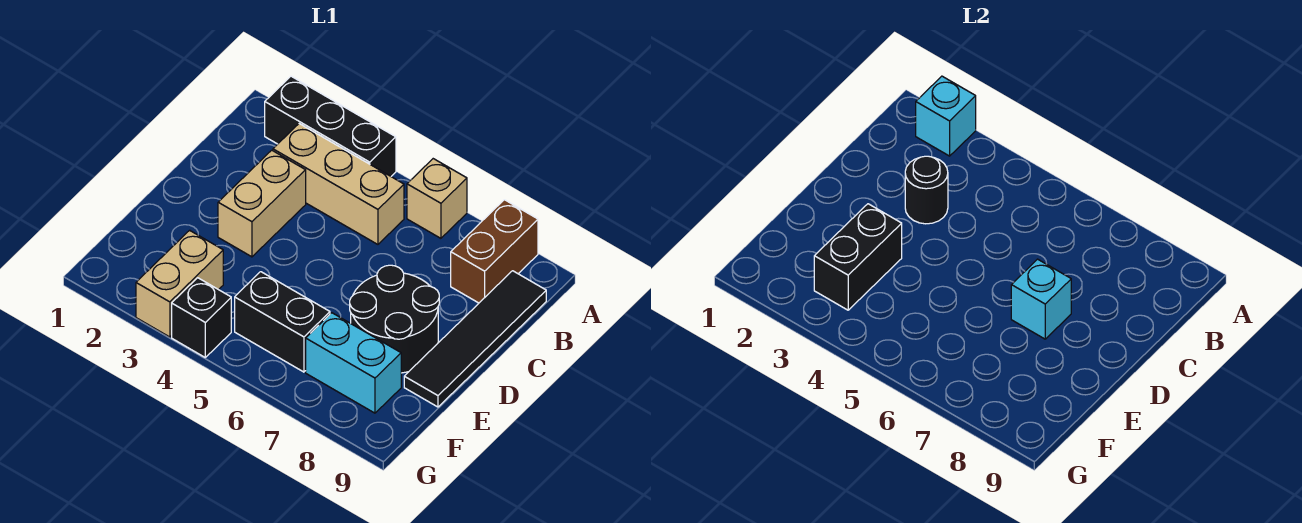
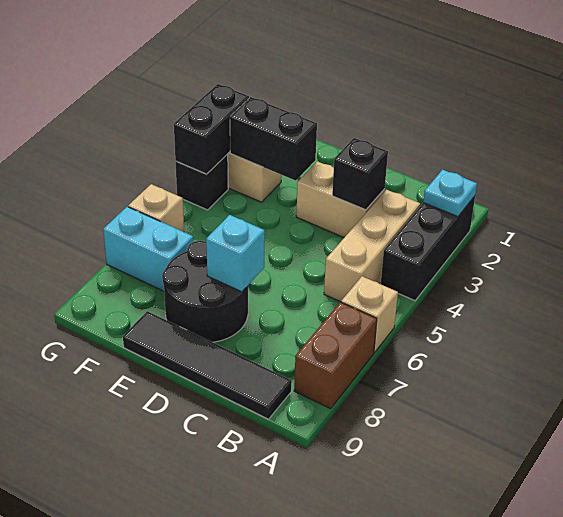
cyan brick A2 level 2 -> cyan plate A2 level 2
brown brick A8:B8 level 1 -> brown brick A7:A8 level 1
black round brick C3 level 2 -> black brick C3 level 2
black brick F5:F6 level 1 -> black brick G3:G4 level 2
cyan brick F7:F8 level 1 -> cyan brick F7:G7 level 1
none -> tan brick G6 level 1

